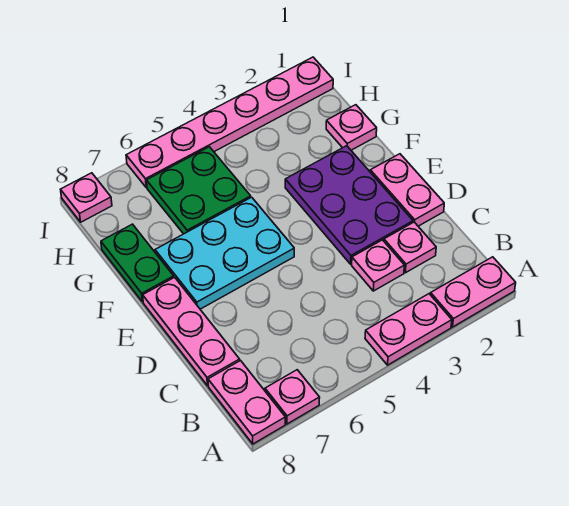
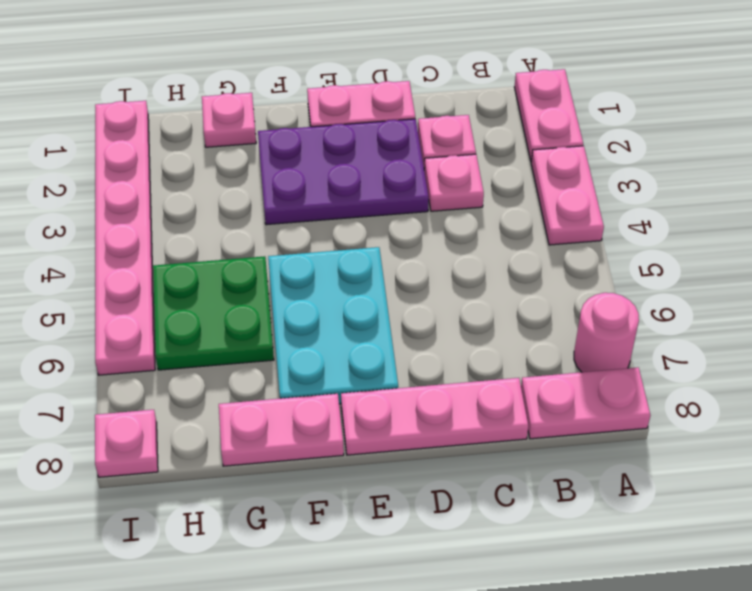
pink plate A7 level 1 -> pink round brick A7 level 1
green plate F8:G8 level 1 -> pink plate F8:G8 level 1

